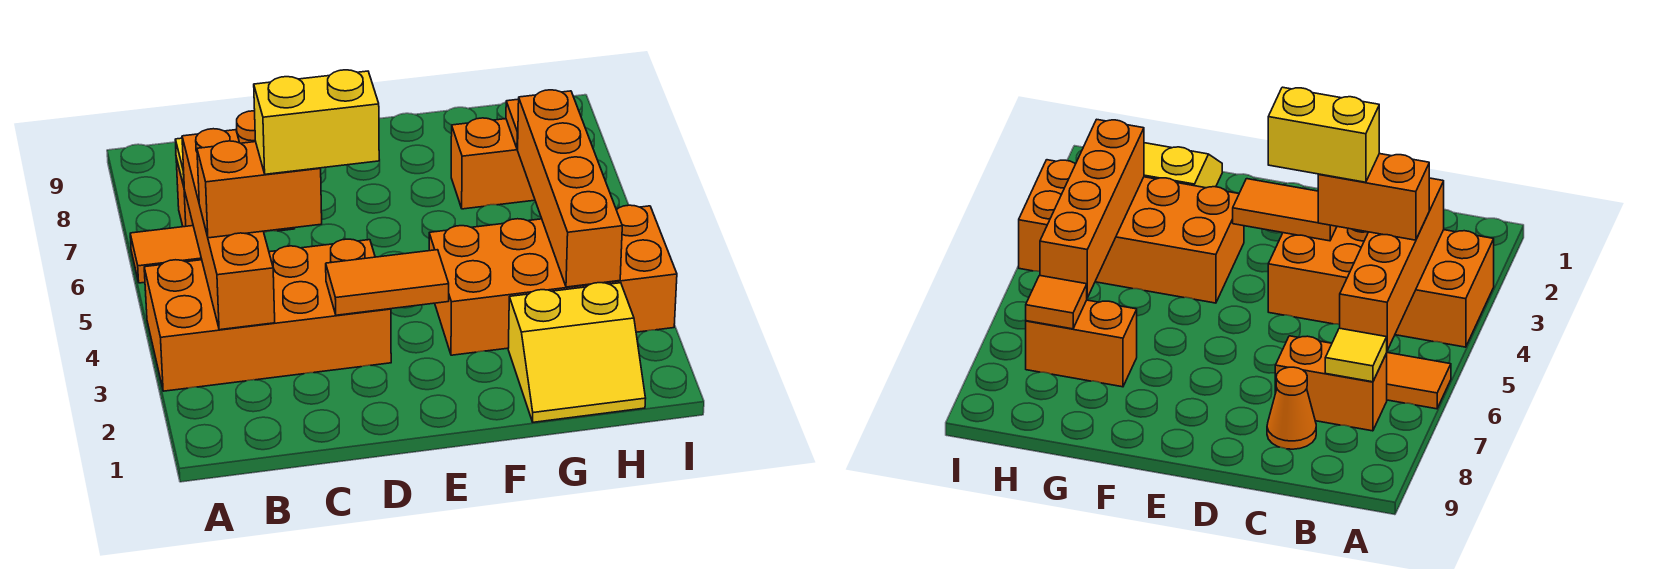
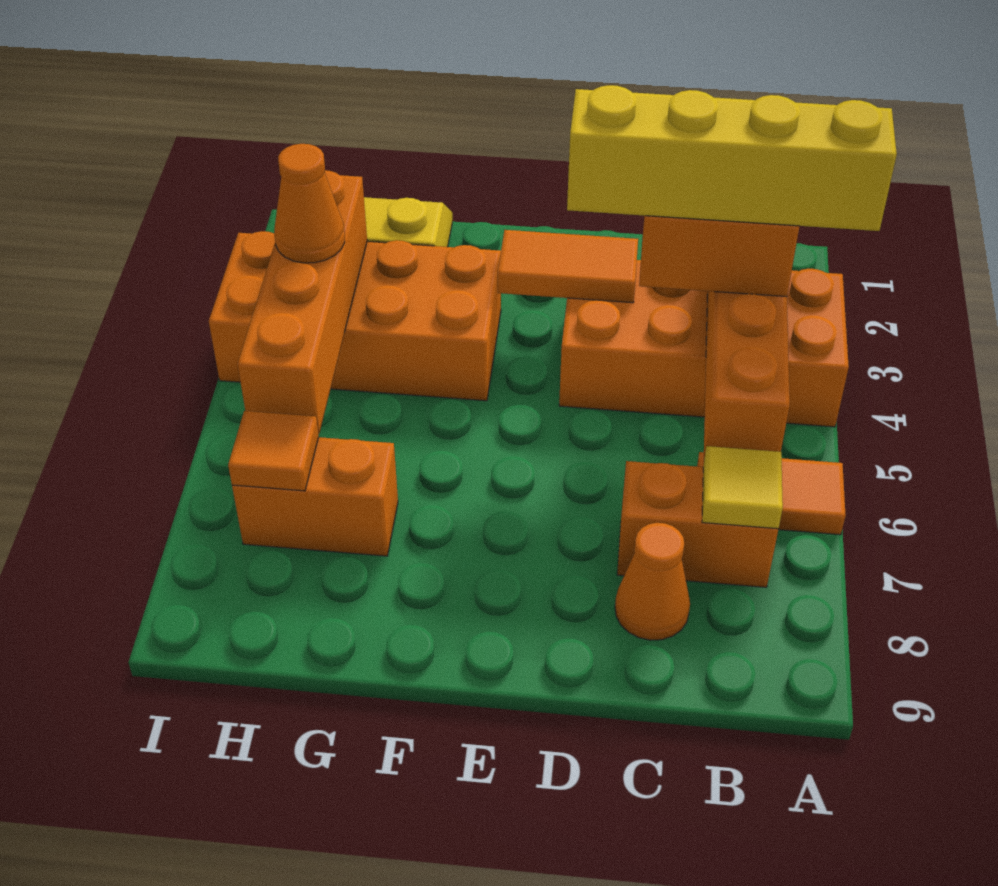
yellow brick C4:D4 level 4 -> yellow brick A4:D4 level 4
none -> orange cone H4 level 3

